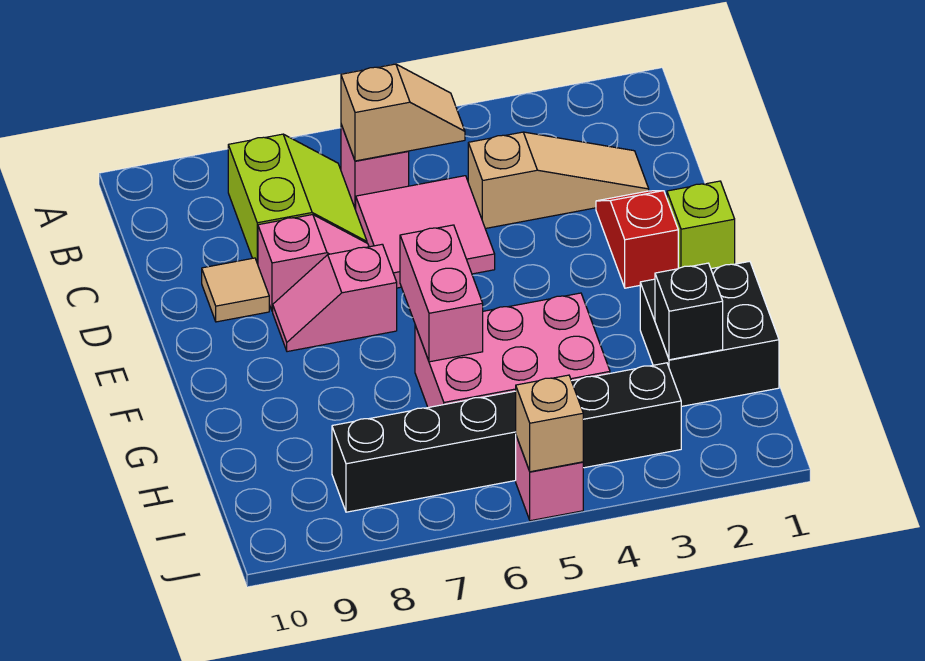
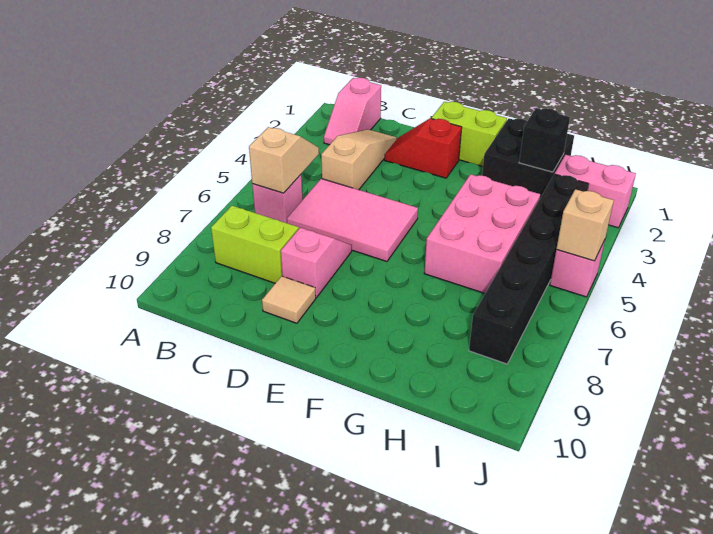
pink tile C5:D6 level 1 -> pink tile C5:E6 level 1
lime brick E1 level 1 -> lime brick E1:F1 level 1
pink slope E7:E8 level 1 top 7 -> pink slope B1:B2 level 1 top 1
pink brick F6:G6 level 2 -> pink brick I2:J2 level 1

